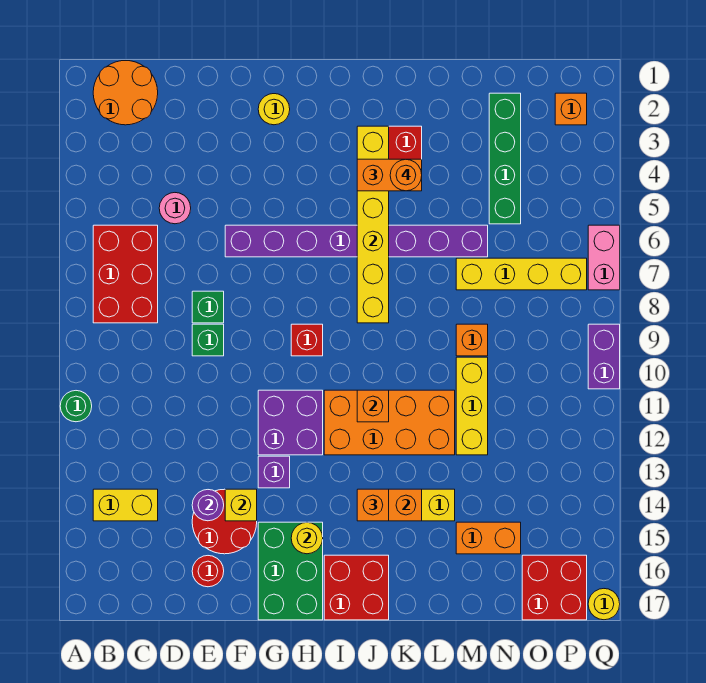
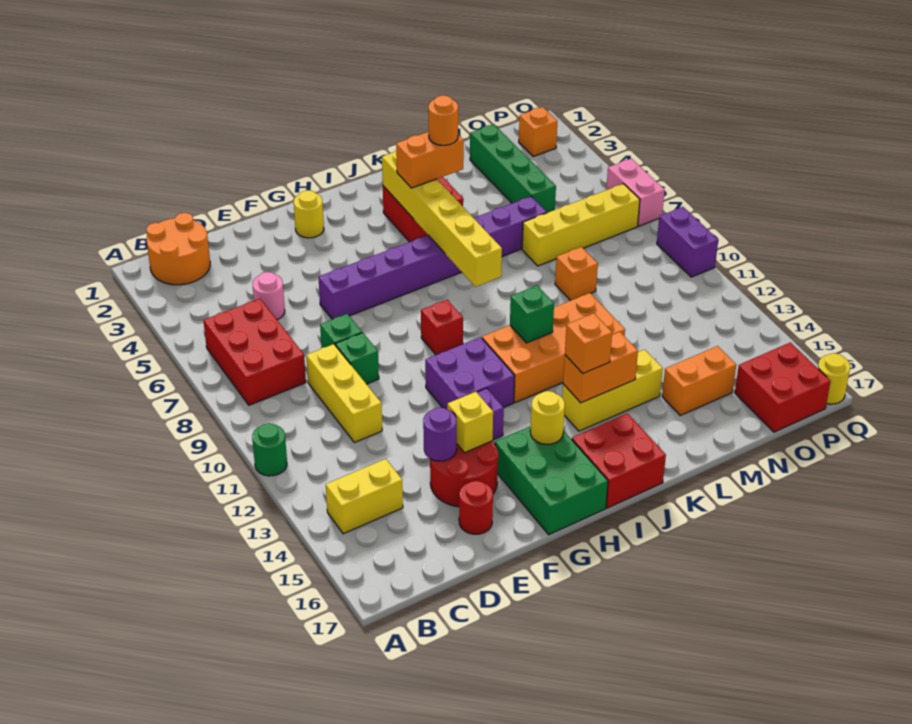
orange brick J11 level 2 -> green brick J11 level 2
yellow brick M10:M12 level 1 -> yellow brick D9:D11 level 1

